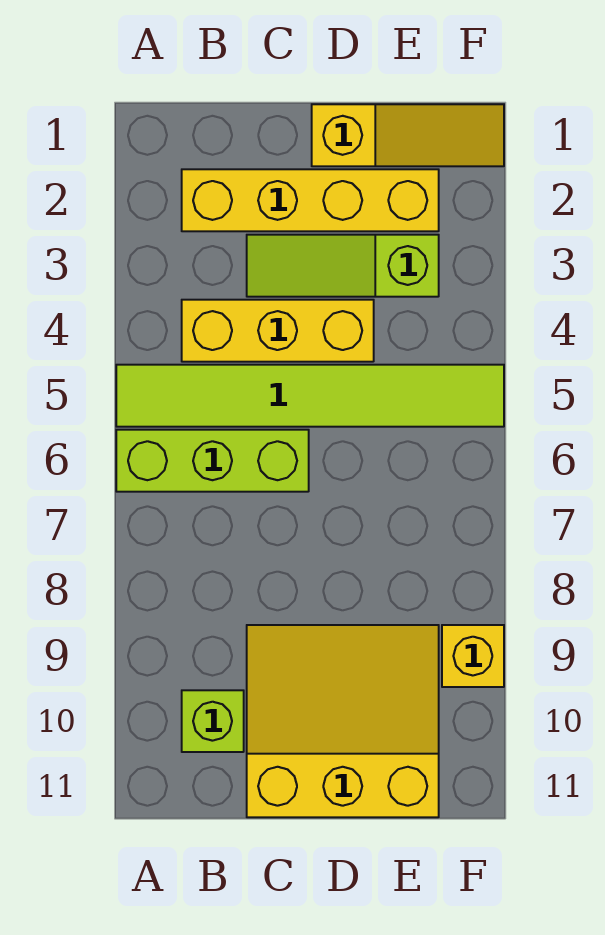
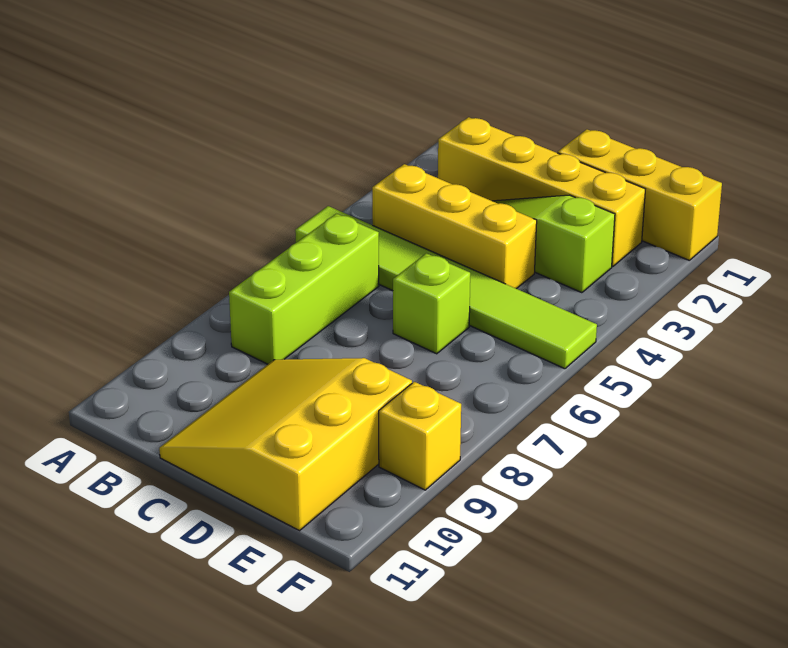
lime brick A6:C6 level 1 -> lime brick B6:B8 level 1
lime brick B10 level 1 -> lime brick D6 level 1
yellow slope C9:E11 level 1 top 11 -> yellow slope C9:E11 level 1 top E
yellow slope D1:F1 level 1 top D -> yellow brick D1:F1 level 1

